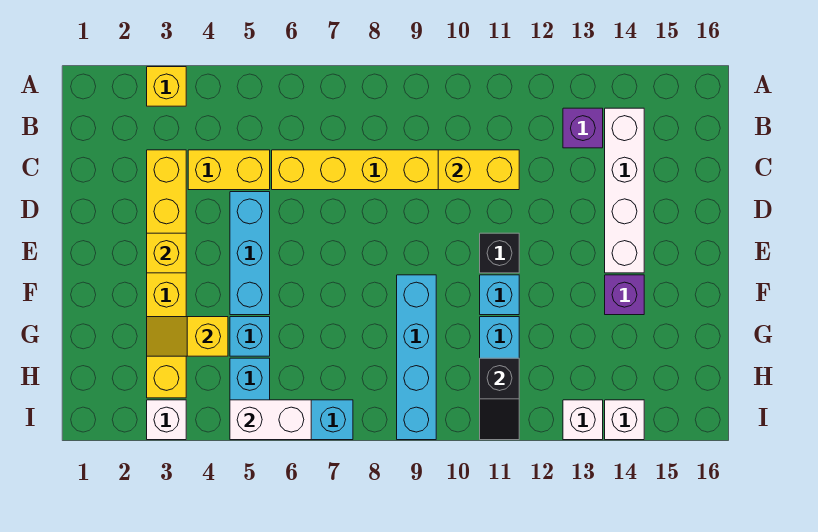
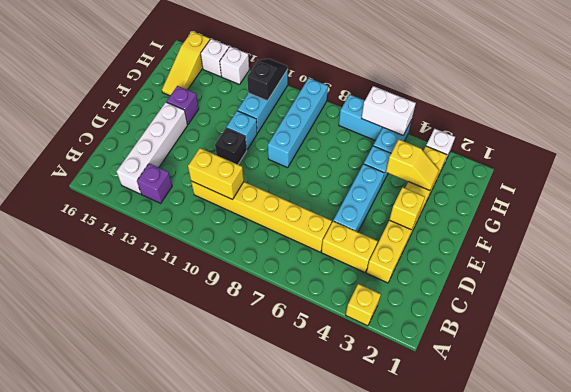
none -> yellow slope G15:I15 level 1 top I

